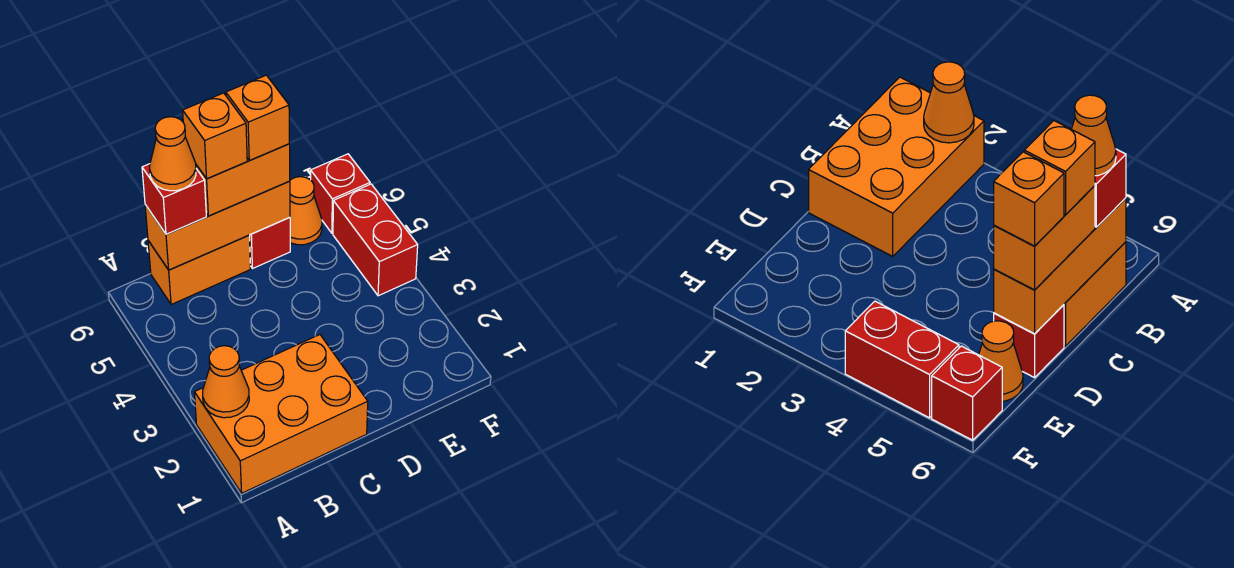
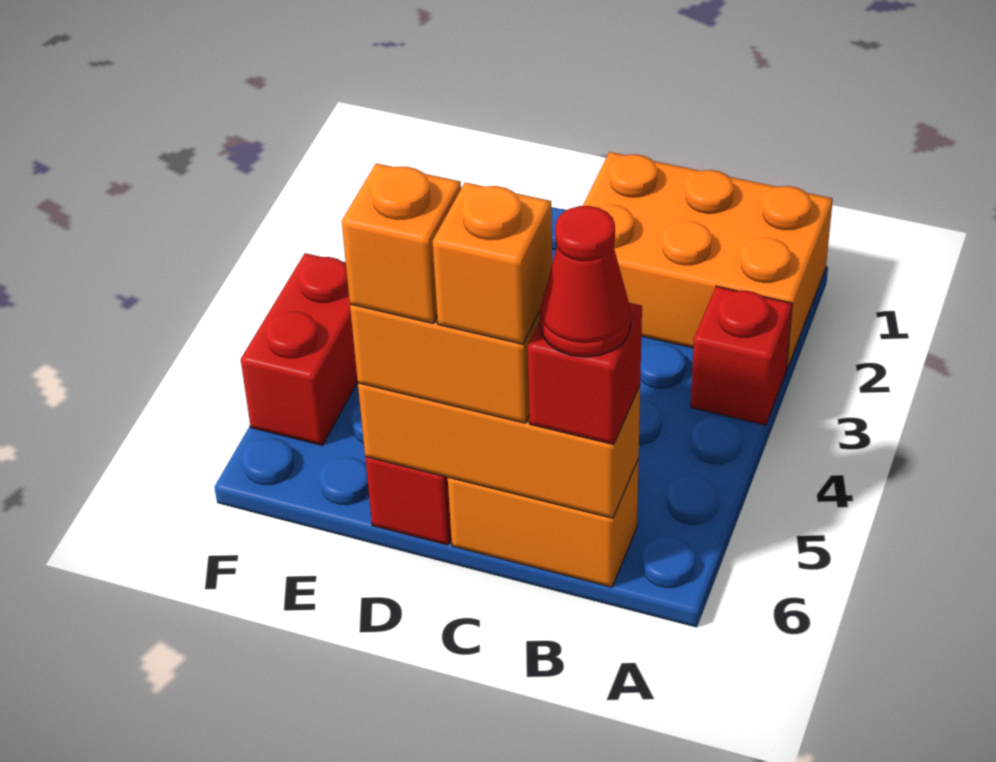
orange cone A2 level 2 -> none
orange cone B6 level 4 -> red cone B6 level 4
orange cone E6 level 1 -> none
red brick F6 level 1 -> red brick A3 level 1

